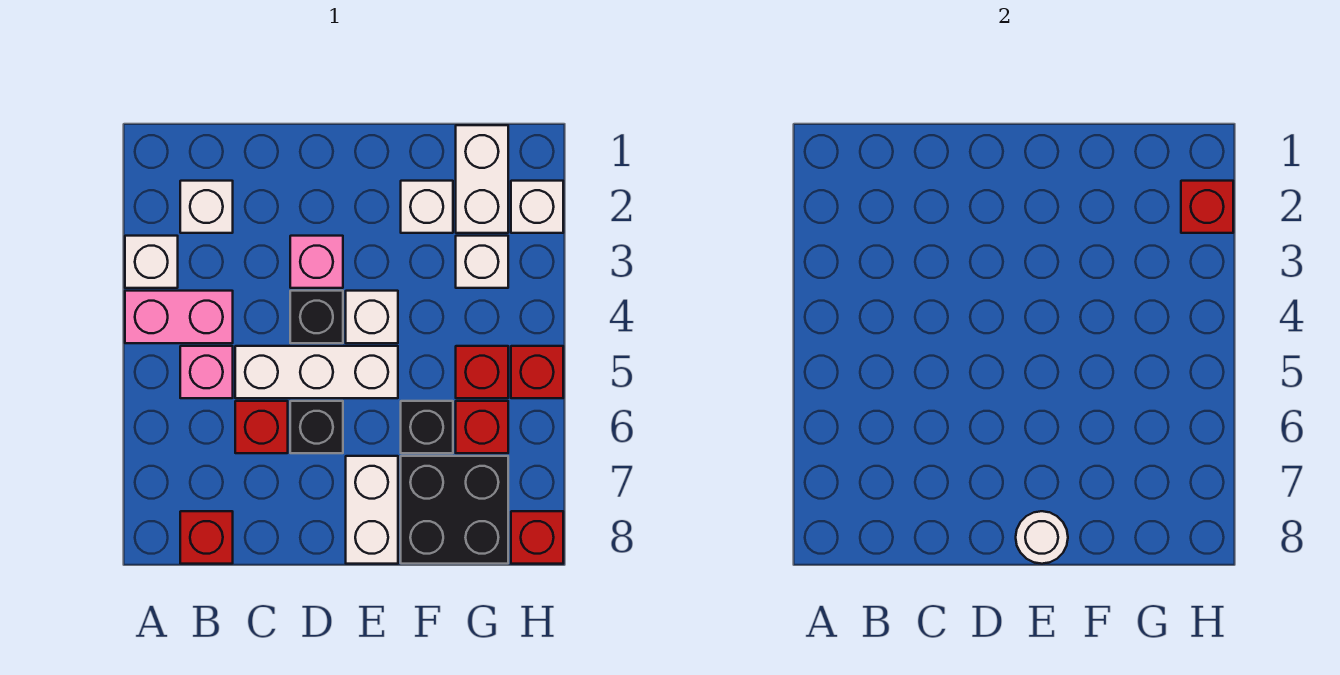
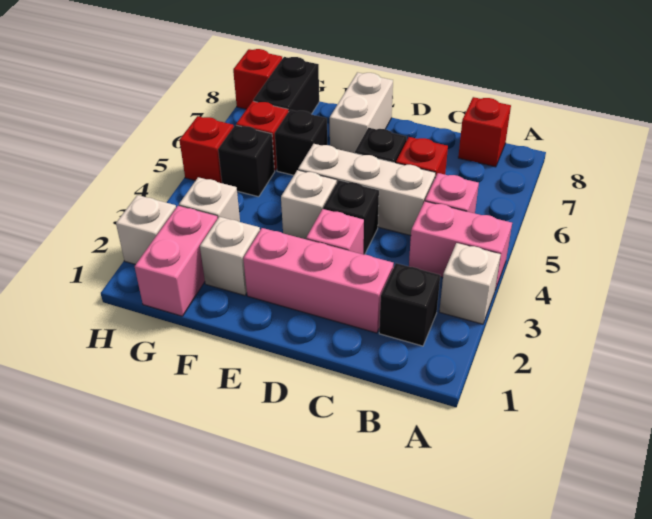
white brick B2 level 1 -> black brick B2 level 1
none -> pink brick C2:E2 level 1
white round brick E8 level 2 -> none
black brick F7:G8 level 1 -> black brick G7:G8 level 1
white brick G1:G2 level 1 -> pink brick G1:G2 level 1
red brick G5 level 1 -> black brick G5 level 1
red brick H2 level 2 -> none

